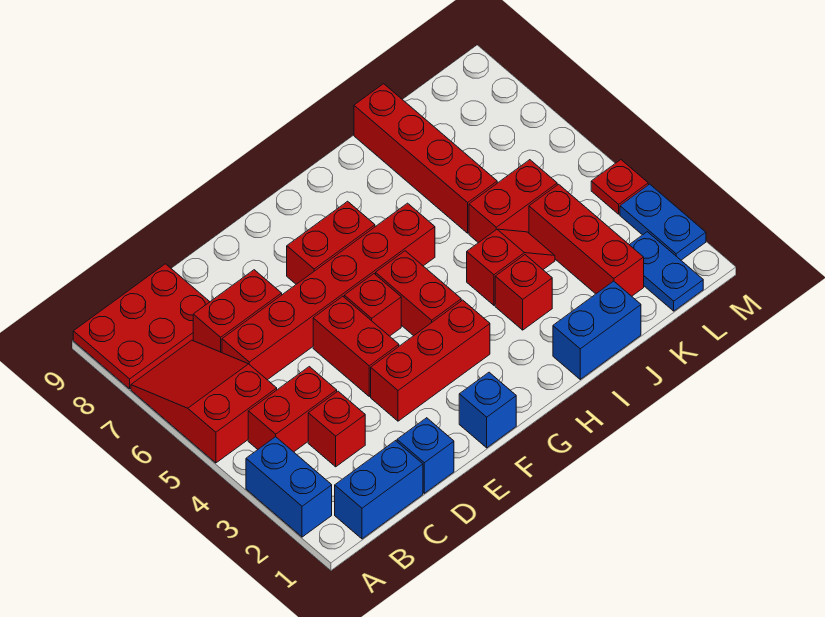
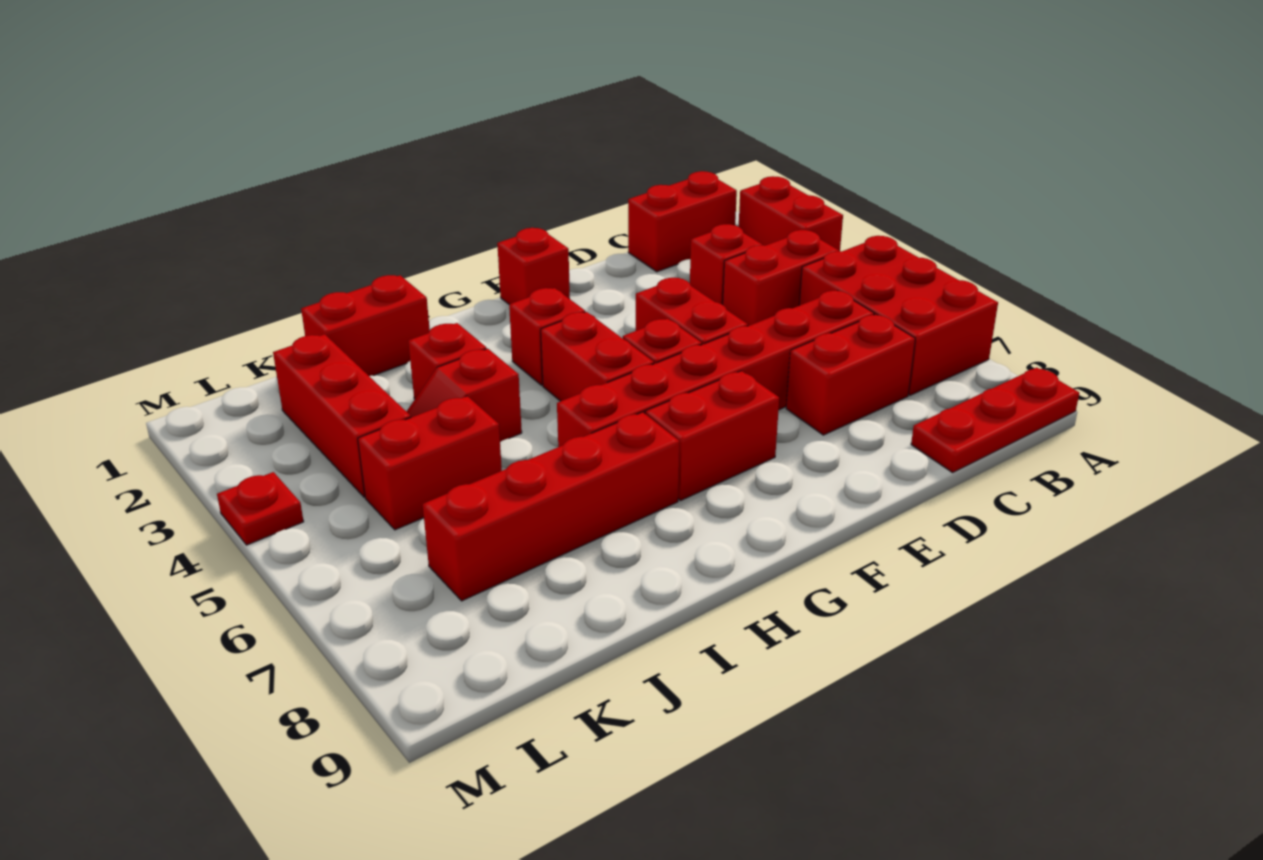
blue brick A2:A3 level 1 -> red brick A2:A3 level 1
red slope A5:B7 level 1 top 5 -> red brick A5:B7 level 1
red plate A8:C9 level 1 -> red plate A9:C9 level 1
blue brick B1:C1 level 1 -> red brick B1:C1 level 1
blue brick D1 level 1 -> none
red brick E3:G3 level 1 -> red brick G3 level 1
blue brick F1 level 1 -> red brick F1 level 1
blue brick I1:J1 level 1 -> red brick I1:J1 level 1
red brick J6:J9 level 1 -> red brick H7:K7 level 1
blue plate L1:L2 level 1 -> none
blue plate M2:M3 level 1 -> none

